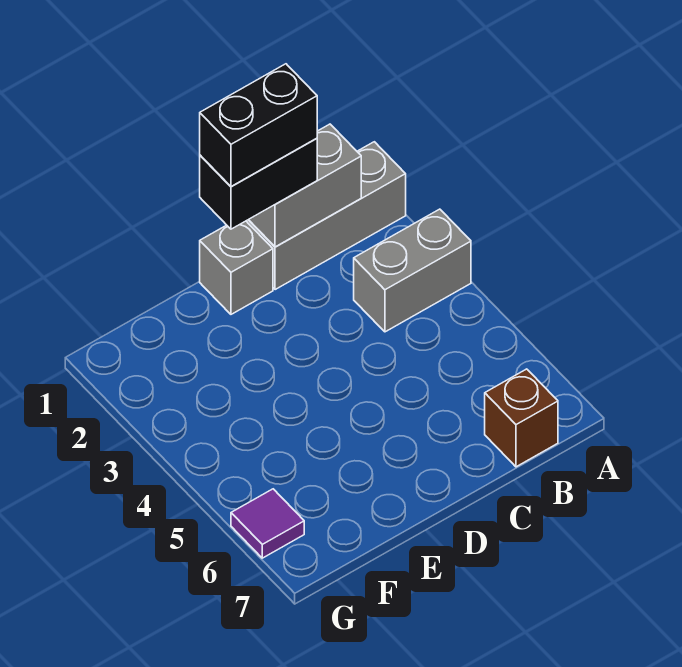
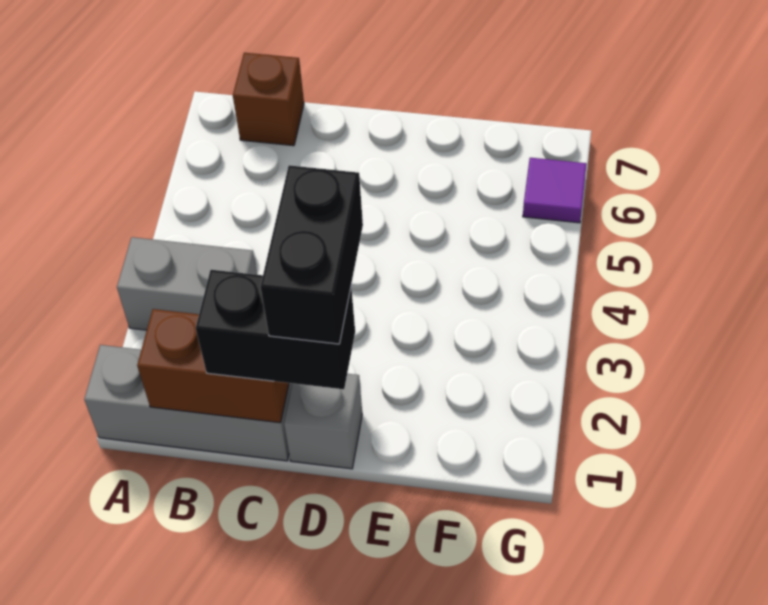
grey brick B1:C1 level 2 -> brown brick B1:C1 level 2
black brick C1:D1 level 4 -> black brick D1:D2 level 4

